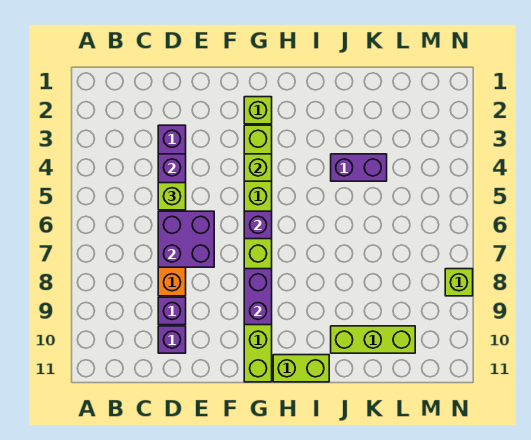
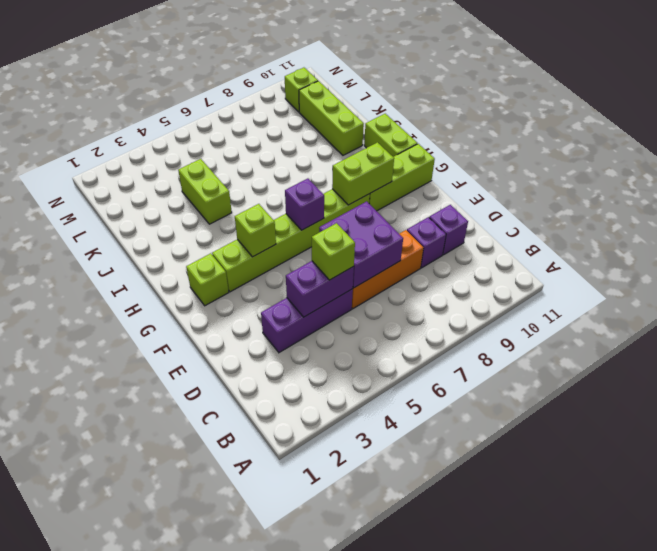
purple brick G8:G9 level 2 -> lime brick G8:G9 level 2
purple brick J4:K4 level 1 -> lime brick J4:K4 level 1
lime brick N8 level 1 -> lime brick M10 level 1

